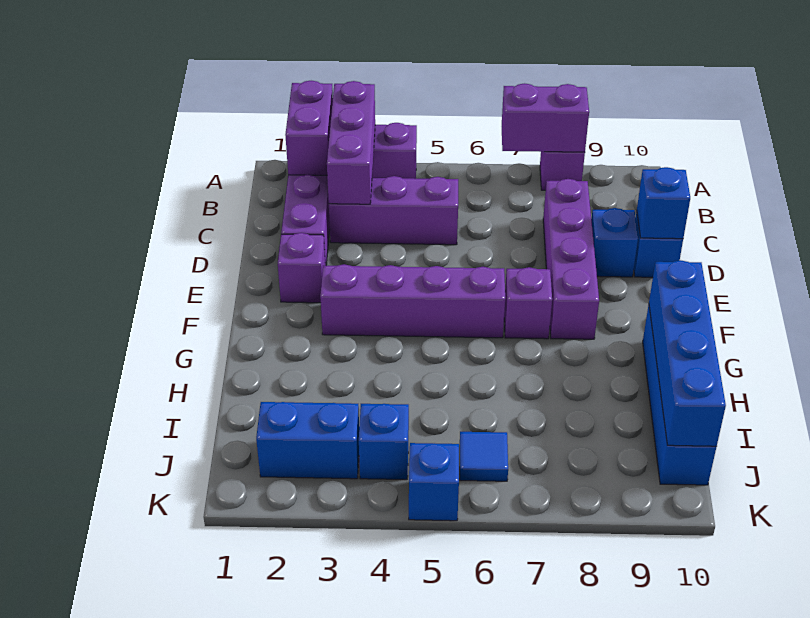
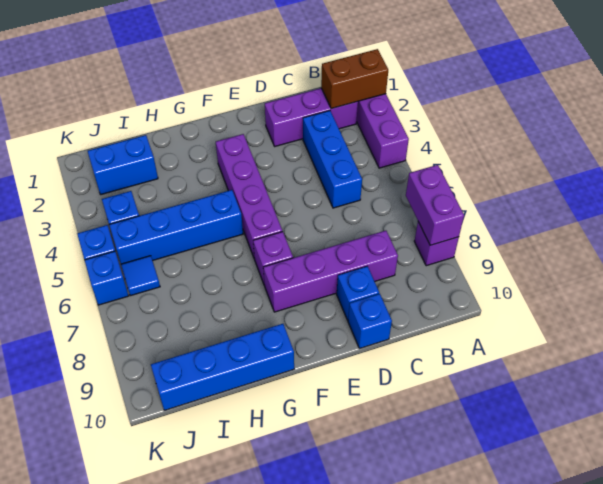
purple brick A2:B2 level 2 -> brown brick A2:B2 level 2
purple brick A3:C3 level 2 -> none
purple brick C3:C5 level 1 -> blue brick C3:C5 level 1
blue brick D10 level 2 -> blue brick K6 level 1
purple brick E2 level 1 -> none
blue brick G10:J10 level 2 -> blue brick G5:J5 level 1
blue brick J2:J3 level 1 -> blue brick I2:J2 level 1

